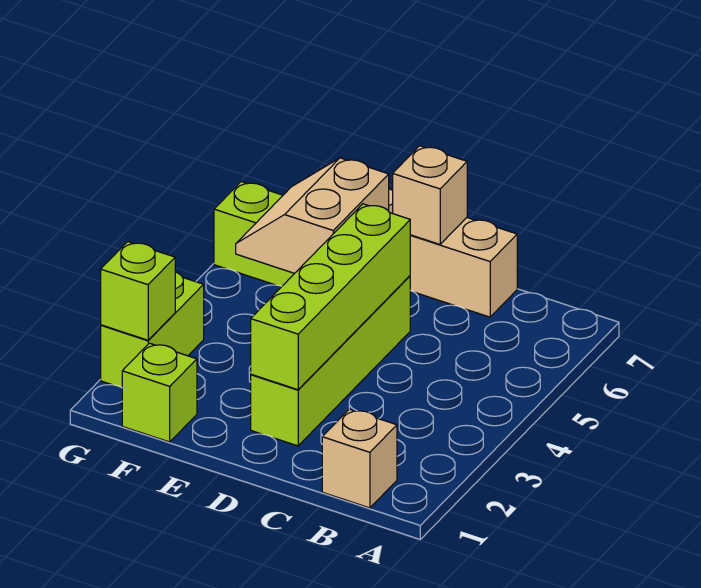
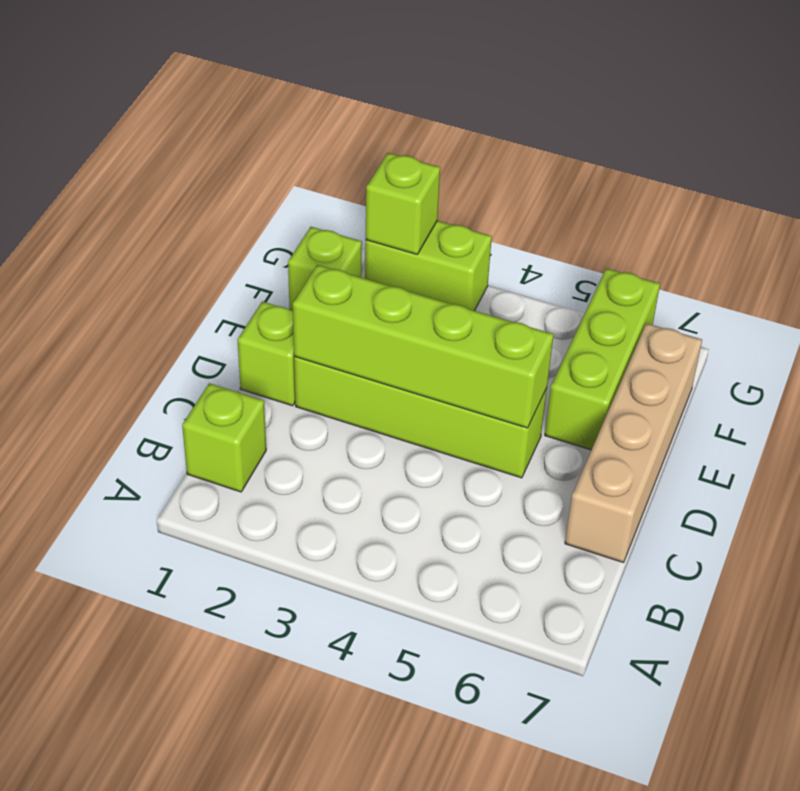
tan brick B1 level 1 -> lime brick B1 level 1
none -> lime brick D1 level 1
tan brick D7 level 2 -> none
tan slope E5:F6 level 2 top E -> none

